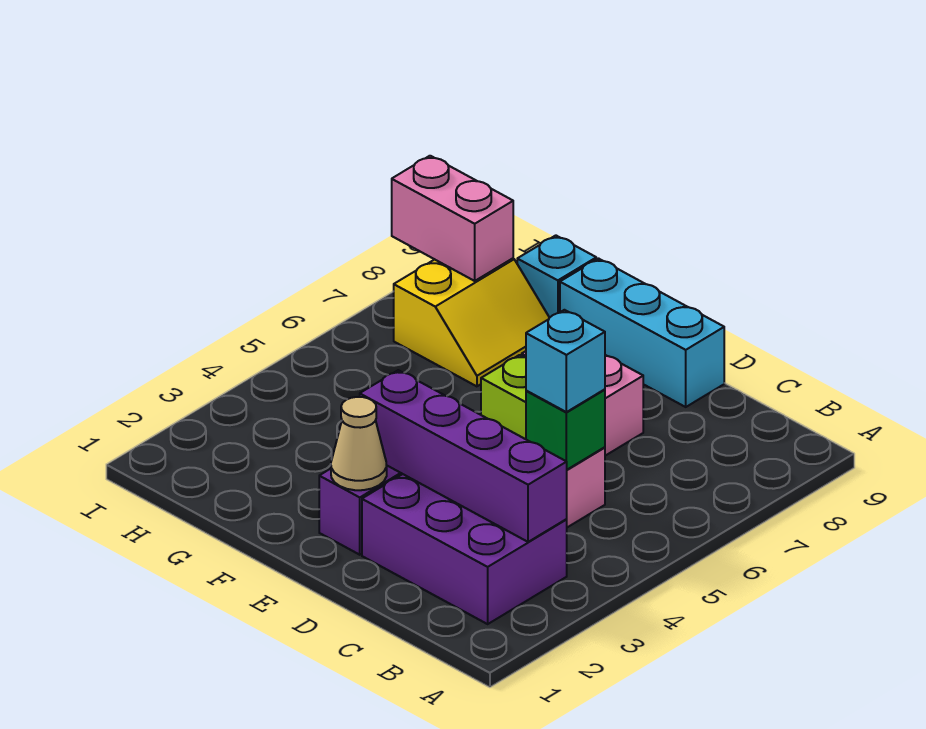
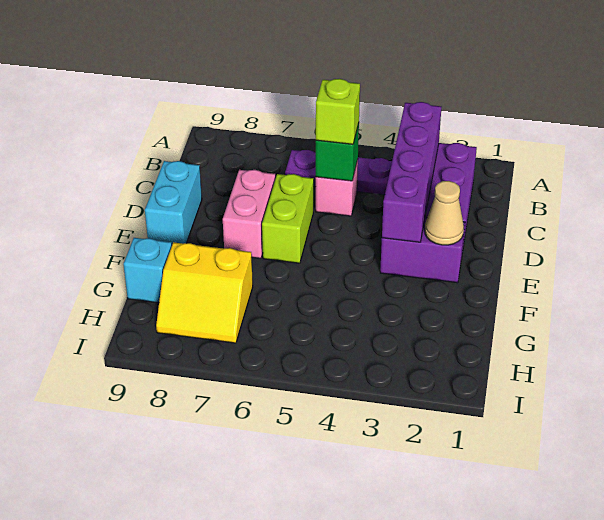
none -> purple plate B4:B6 level 1
cyan brick C5 level 3 -> lime brick C5 level 3
cyan brick D9:F9 level 1 -> cyan brick D9:E9 level 1
yellow slope G7:H8 level 1 top H -> yellow slope G7:H8 level 1 top G
pink brick H8:I8 level 2 -> none

